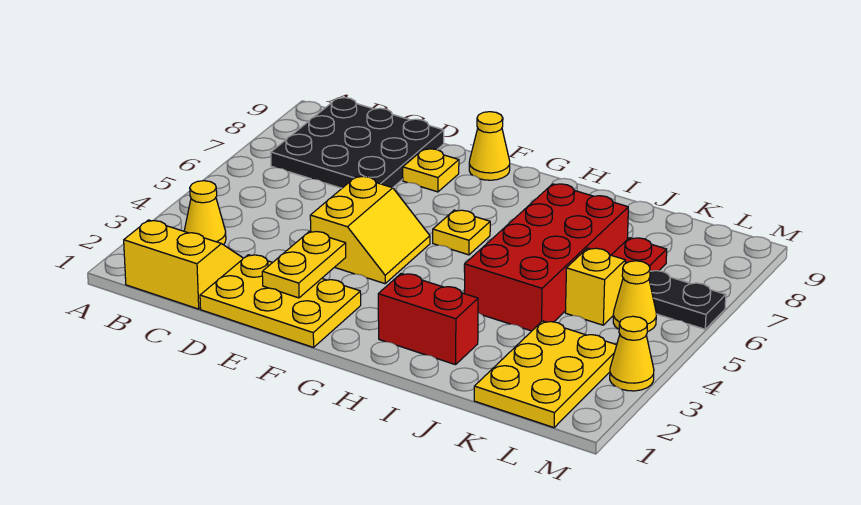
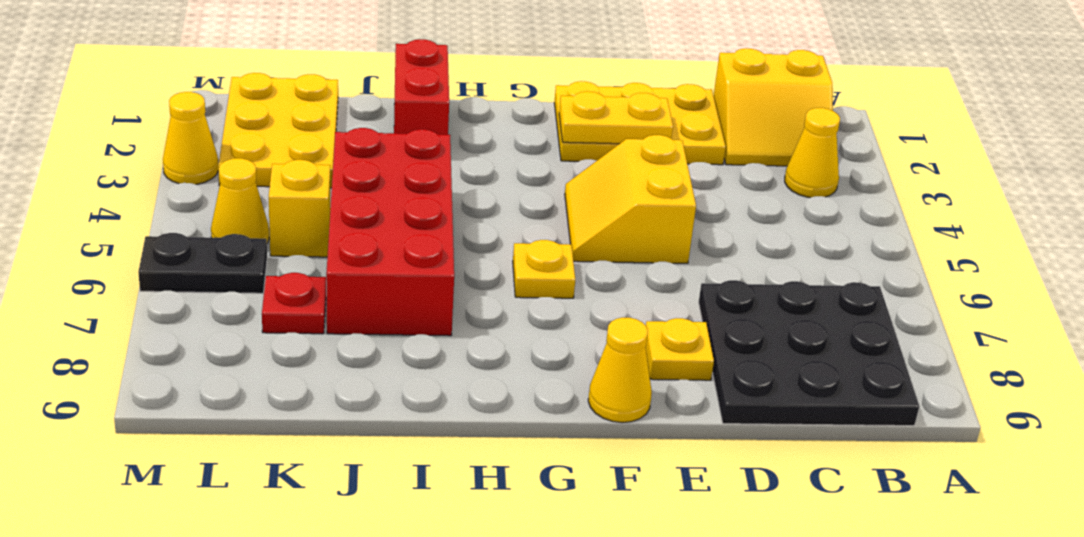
yellow plate E2:E3 level 2 -> yellow plate E2:F2 level 2
red brick H2:I2 level 1 -> red brick I1:I2 level 1

